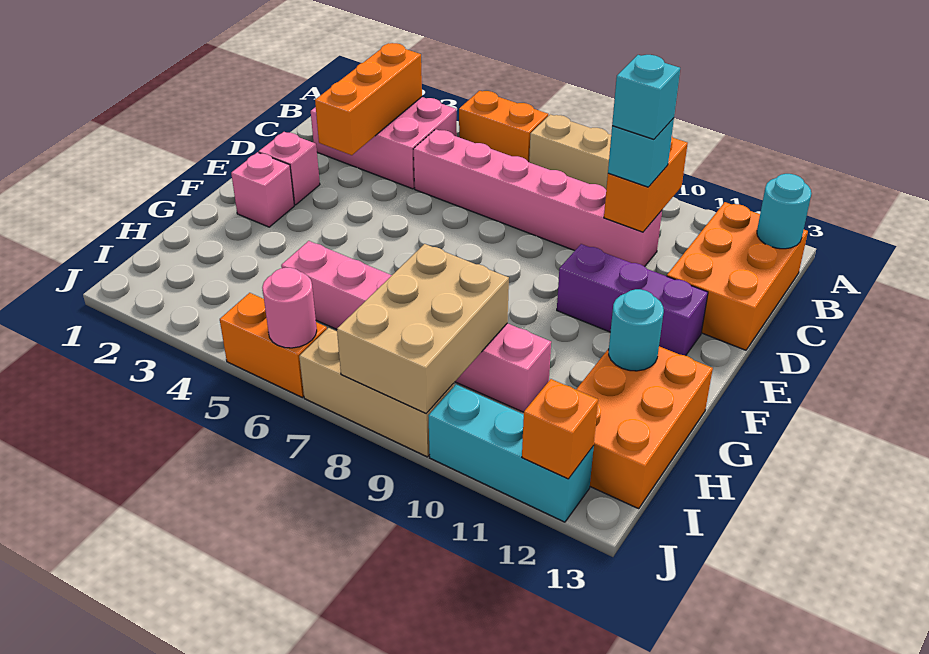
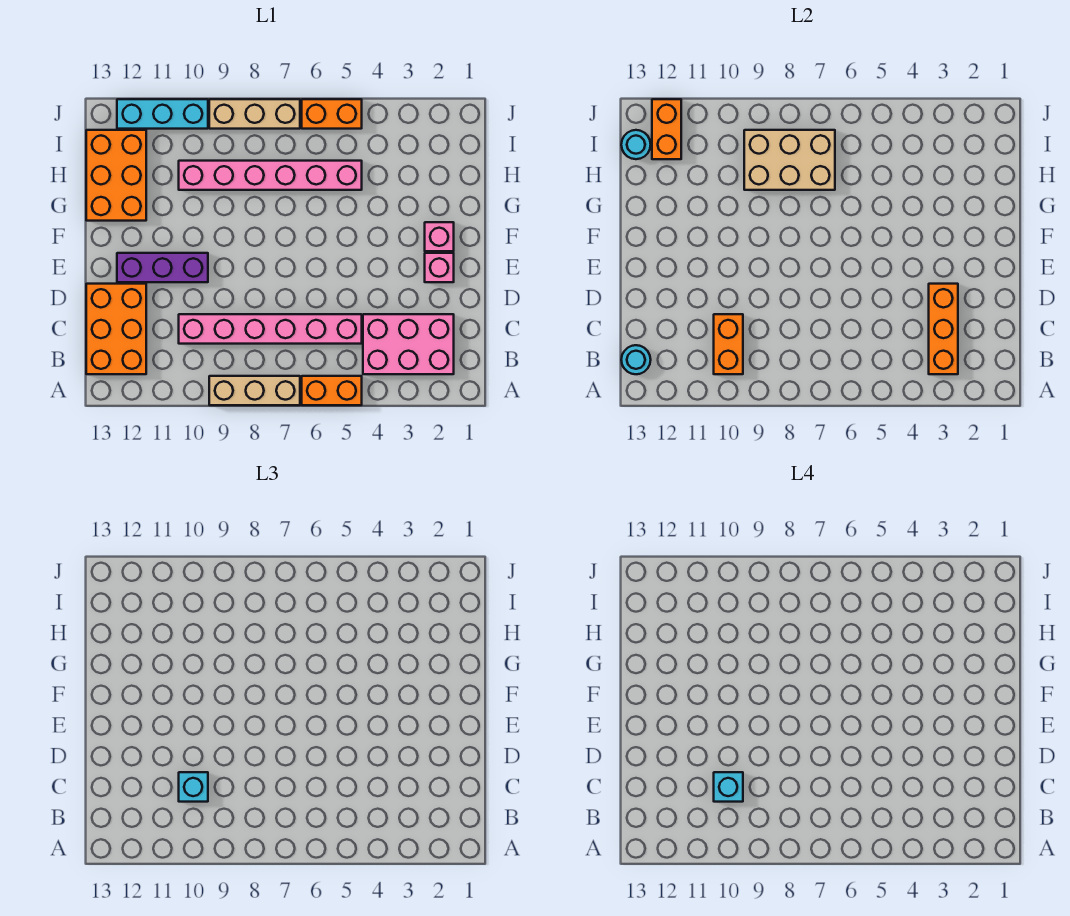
cyan round brick G12 level 2 -> cyan round brick I13 level 2
tan brick H8:J9 level 2 -> tan brick H7:I9 level 2
pink round brick J6 level 2 -> none
orange brick J12 level 2 -> orange brick I12:J12 level 2

